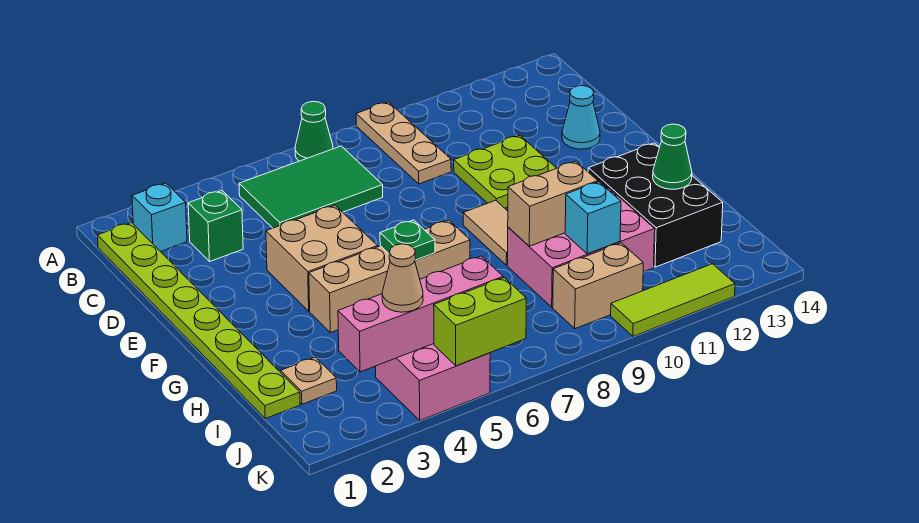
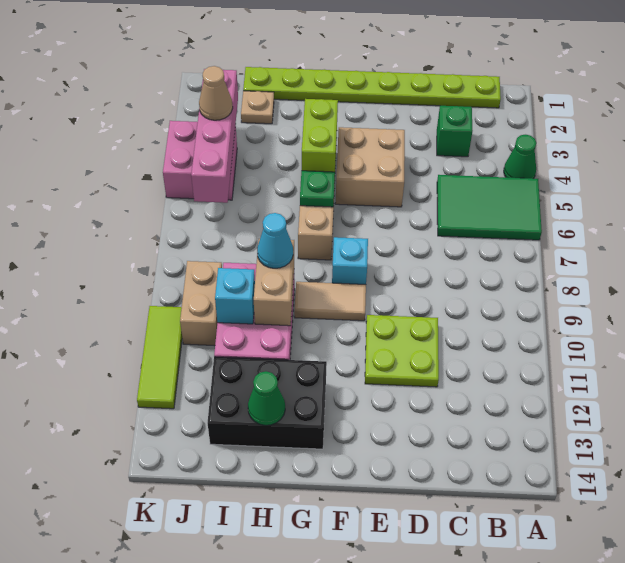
green cone A7 level 1 -> green cone A4 level 1
tan plate A9:C9 level 1 -> none
cyan brick B2 level 1 -> cyan brick F8 level 1
green tile B5:C7 level 1 -> green tile A5:C6 level 1
cyan cone D13 level 1 -> cyan cone H9 level 3
lime brick K5:K6 level 2 -> lime brick G4:G5 level 2

